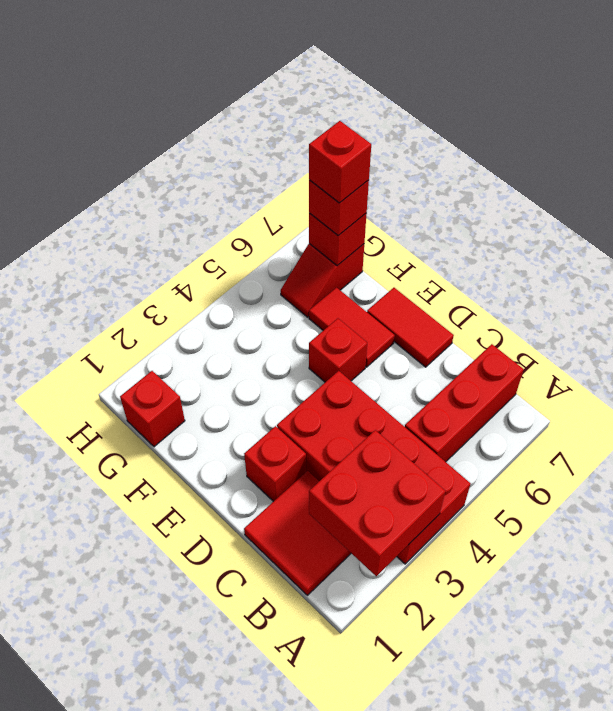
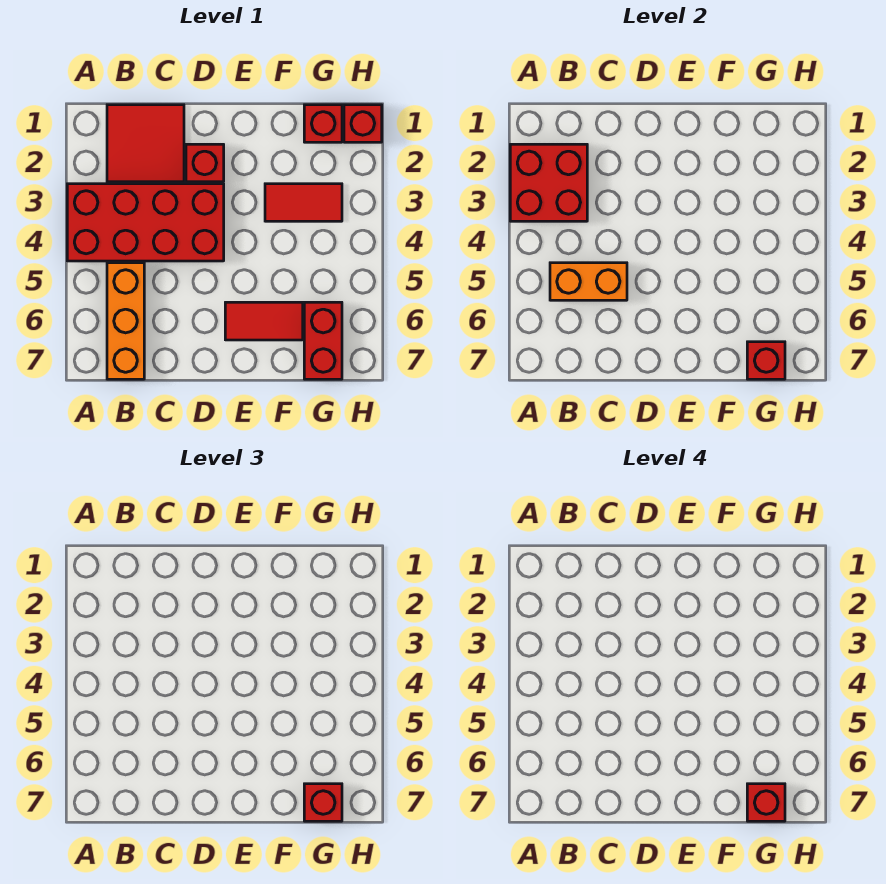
red brick B5:B7 level 1 -> orange brick B5:B7 level 1
none -> orange brick B5:C5 level 2
red tile D7:E7 level 1 -> red tile F3:G3 level 1
red brick E5 level 1 -> red brick H1 level 1
red slope G6:G7 level 1 top 7 -> red brick G6:G7 level 1

